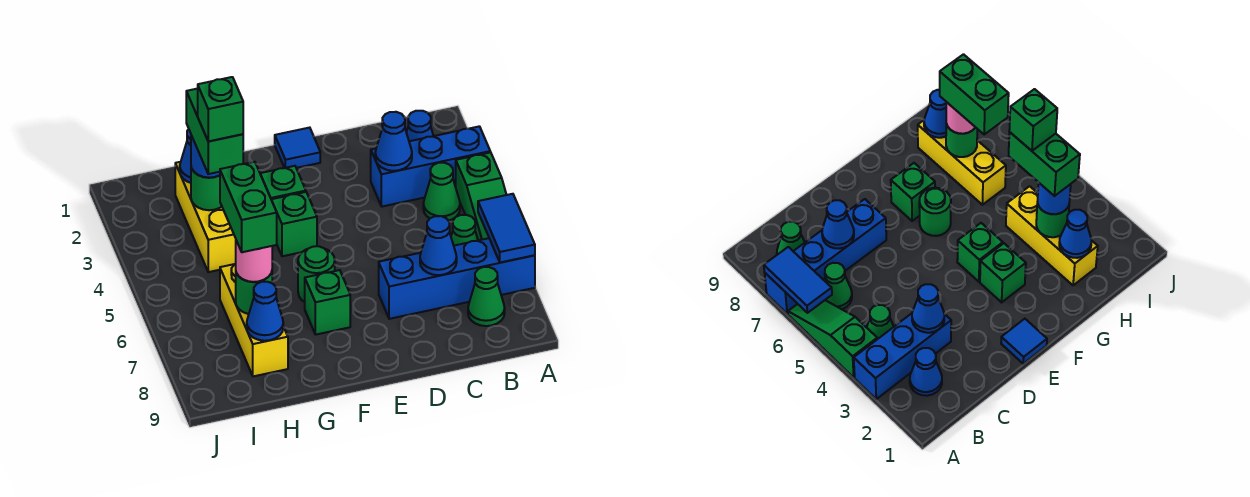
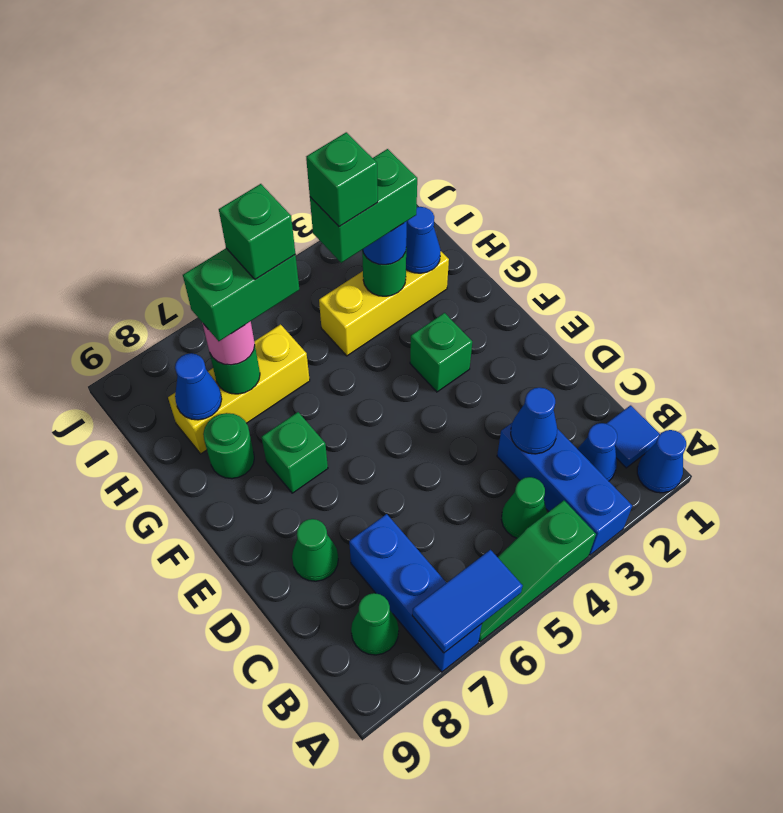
blue brick A7:D7 level 1 -> blue brick A7:C7 level 1
green cone B6 level 1 -> green cone D8 level 1
blue cone C7 level 2 -> blue cone A1 level 1
blue tile E1 level 1 -> blue tile B1 level 1
green brick F4 level 1 -> green brick H6 level 5
green round brick F6 level 1 -> green round brick G8 level 1

